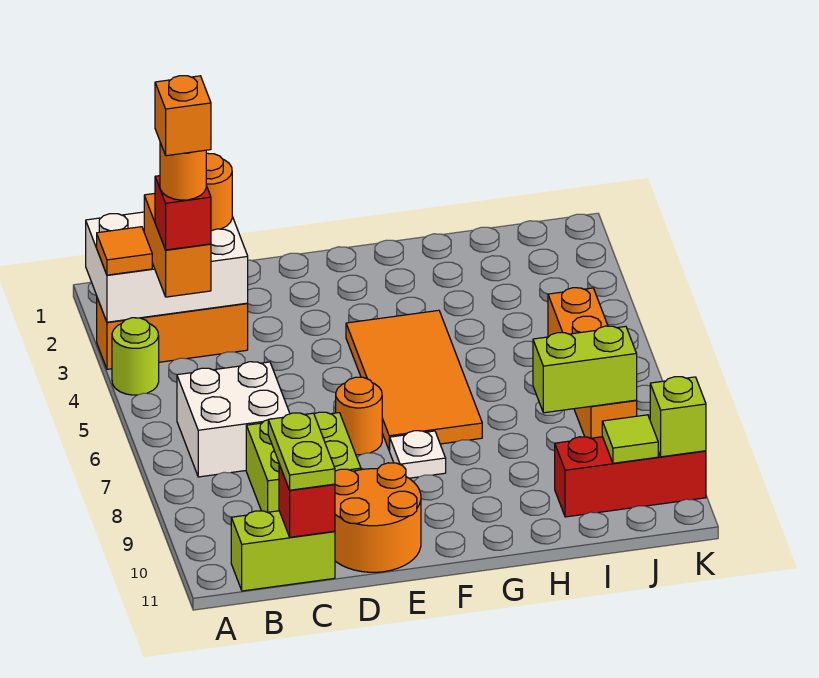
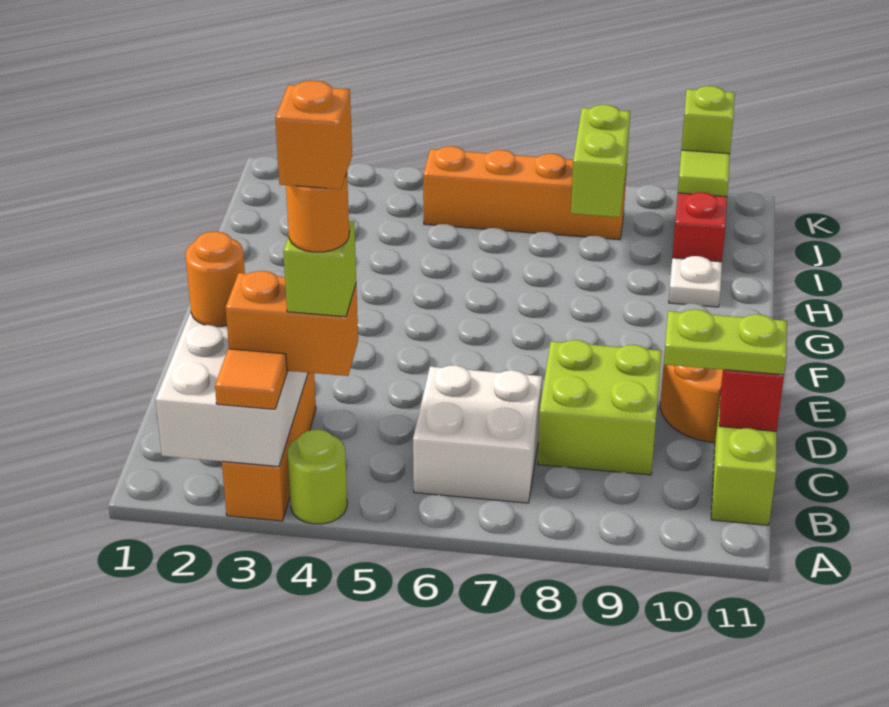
red brick B4 level 4 -> lime brick B4 level 4
orange round brick E7 level 1 -> none
orange tile F4:G7 level 1 -> none
white plate F8 level 1 -> white plate H10 level 1

